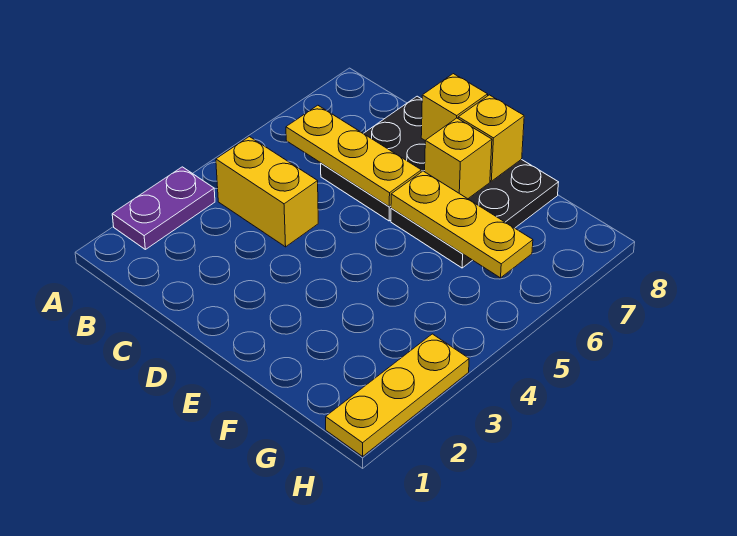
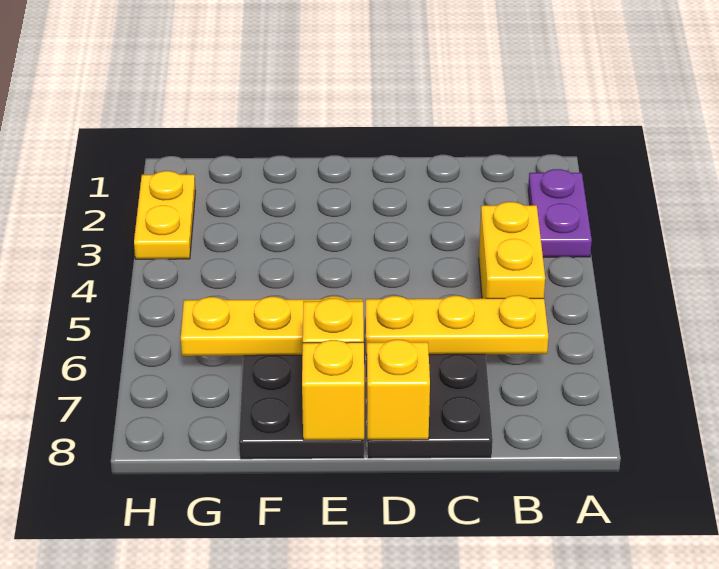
yellow brick B4:C4 level 1 -> yellow brick B4:B5 level 1
yellow plate H1:H3 level 1 -> yellow plate H2:H3 level 1

